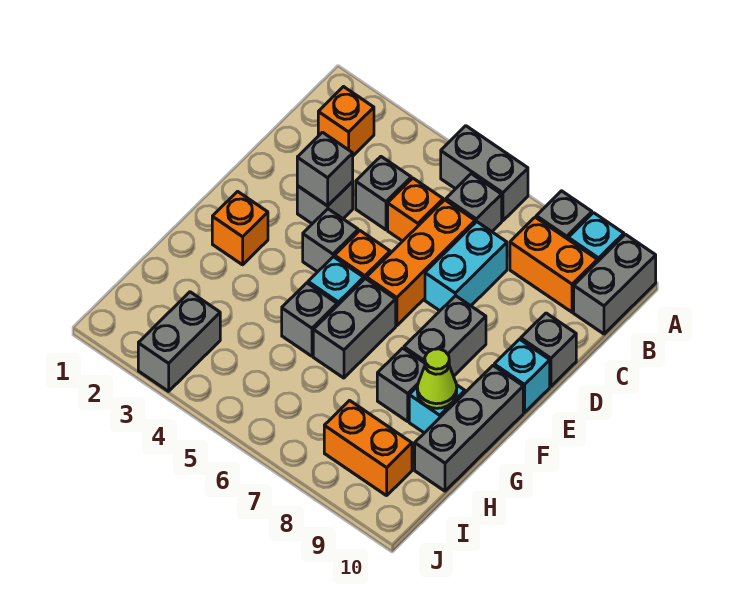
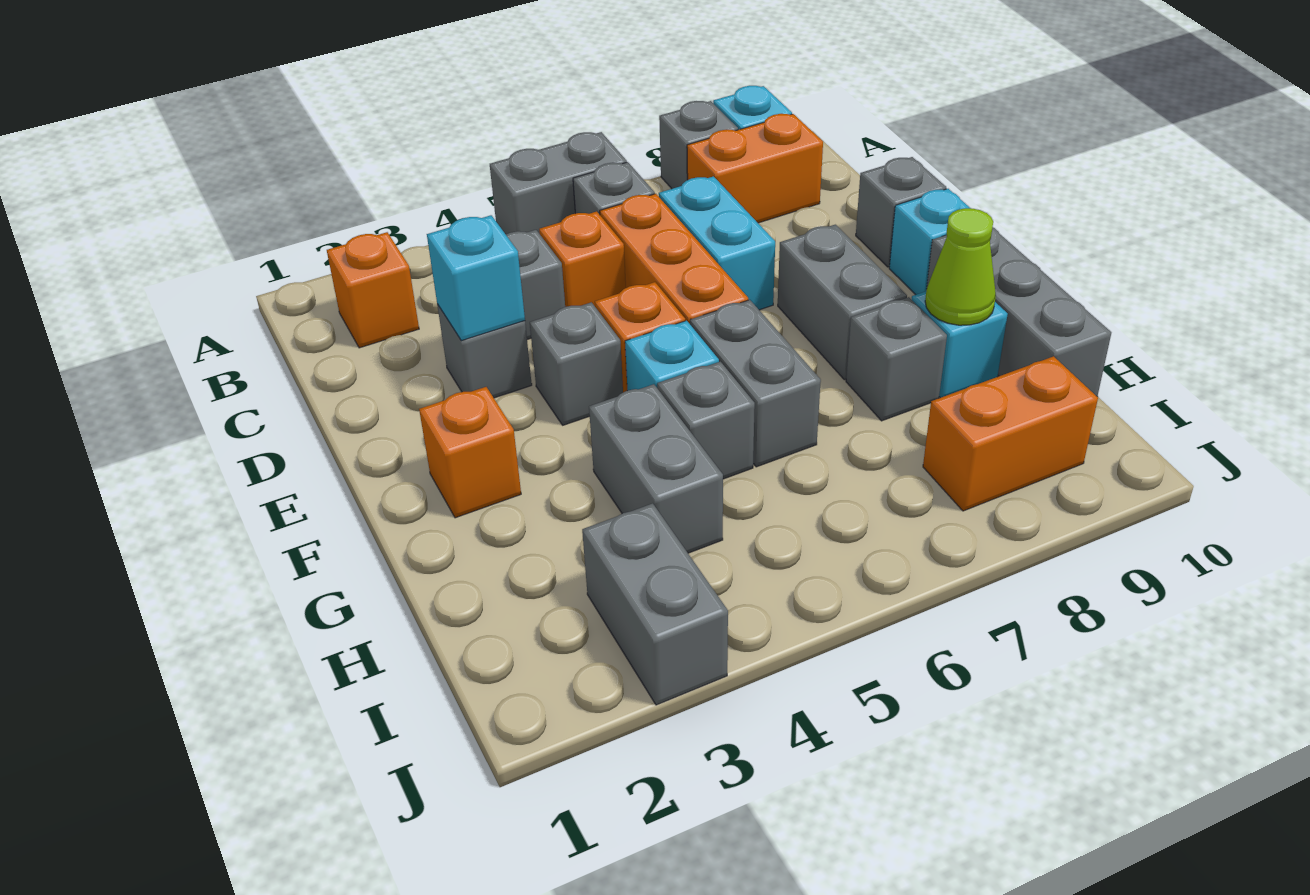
grey brick A10:B10 level 1 -> grey brick G4:H4 level 1
grey brick D3 level 2 -> cyan brick D3 level 2

